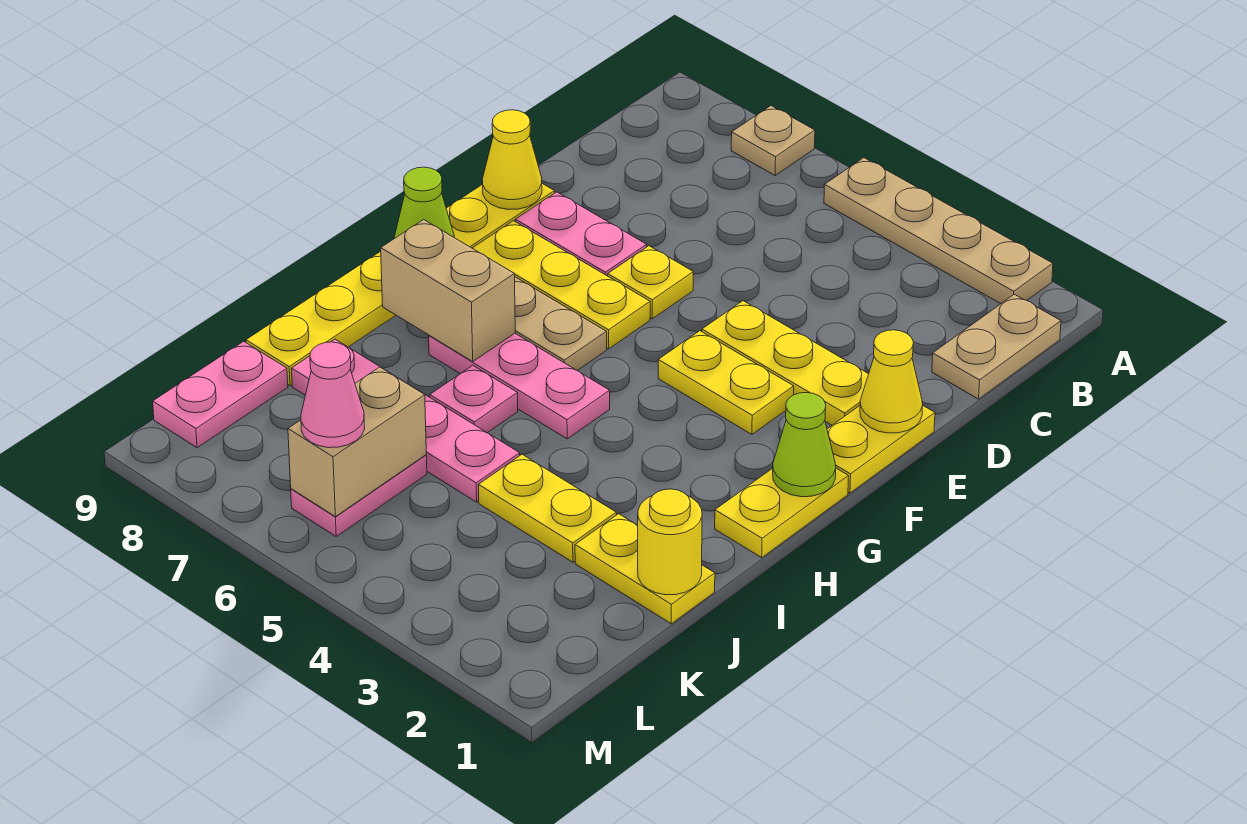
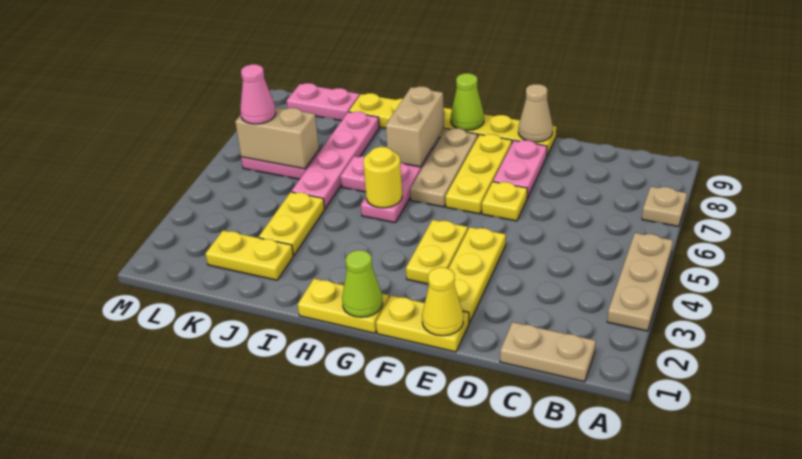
tan plate A2:A5 level 1 -> tan plate A3:A5 level 1
yellow cone E9 level 2 -> tan cone E9 level 2
yellow plate J1:J2 level 1 -> yellow plate J2:K2 level 1
yellow round brick J1 level 2 -> yellow round brick H5 level 2

